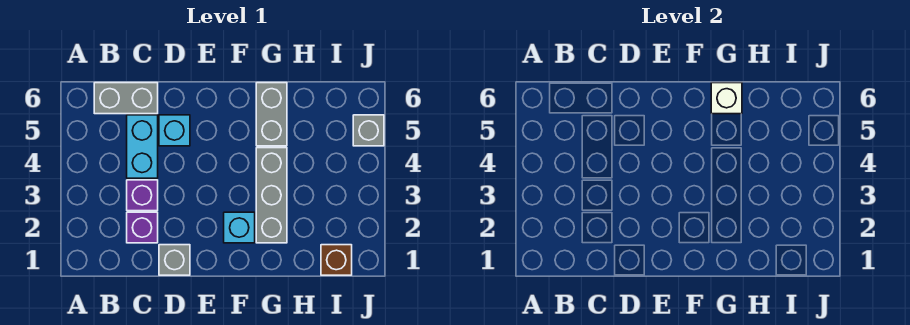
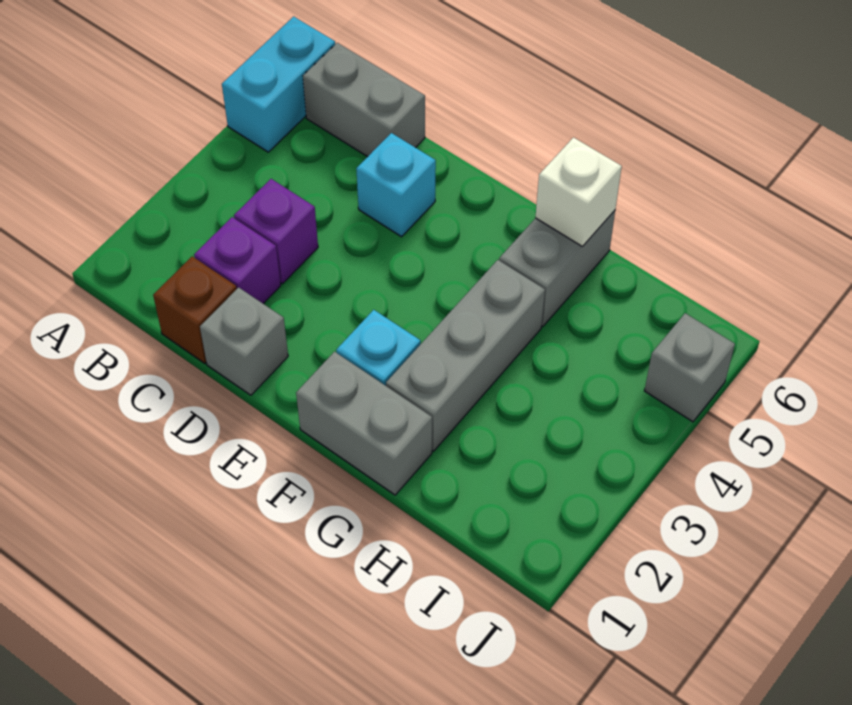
cyan brick C4:C5 level 1 -> cyan brick A5:A6 level 1
none -> grey brick F1:G1 level 1
brown brick I1 level 1 -> brown brick C1 level 1

